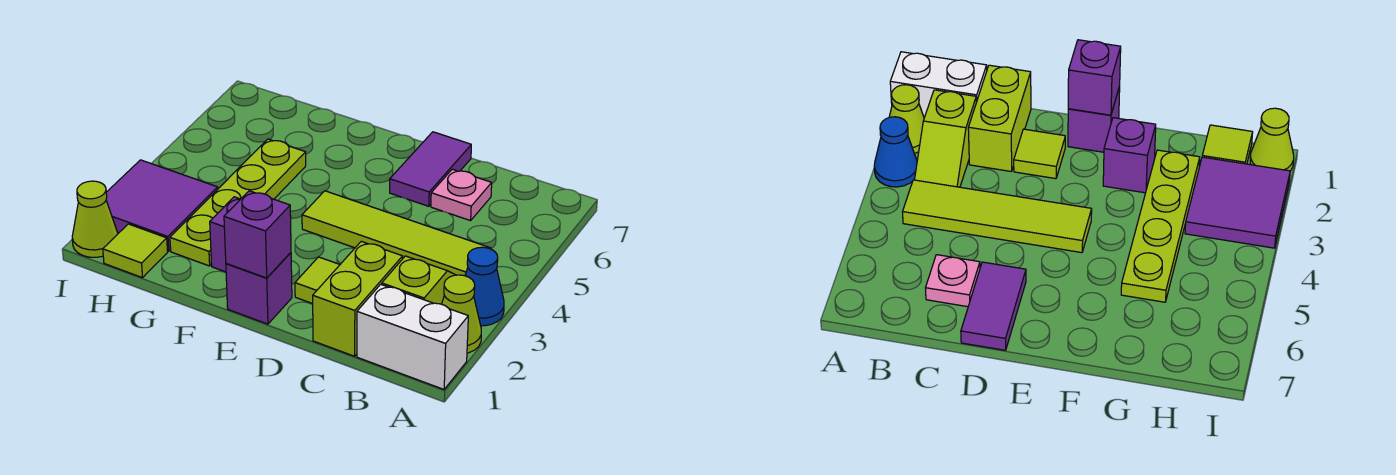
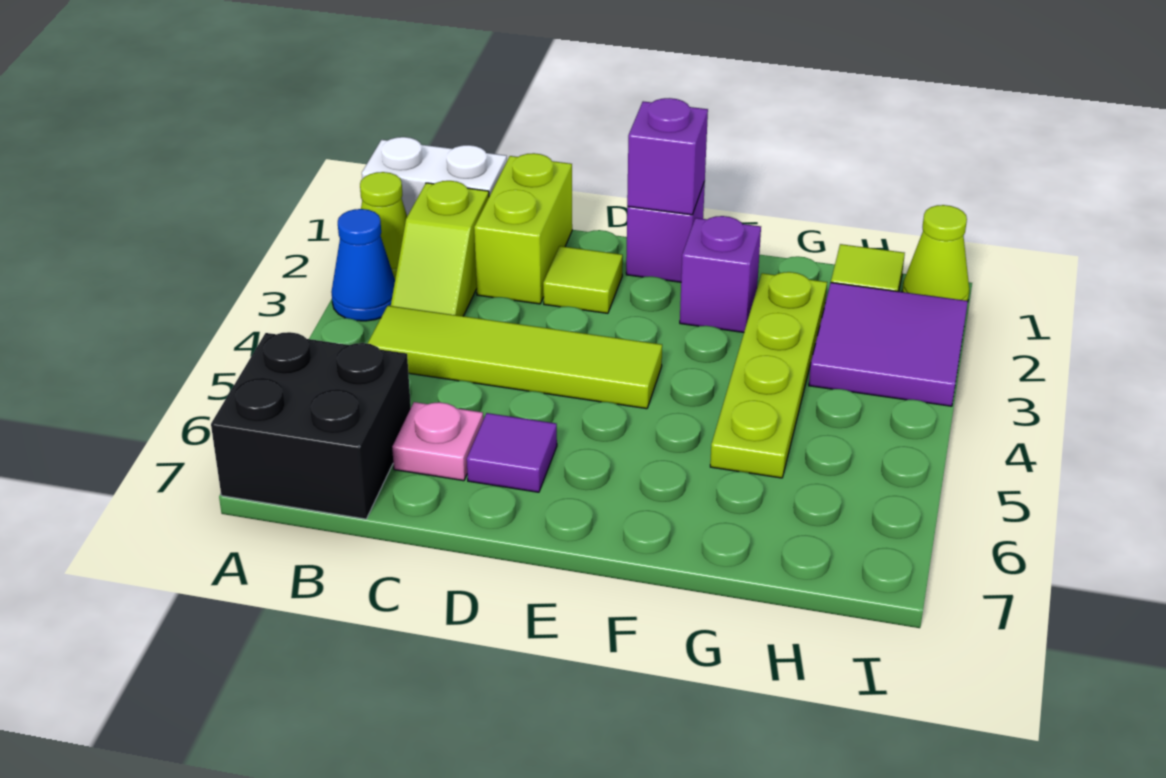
none -> black brick A6:B7 level 1
purple tile D6:D7 level 1 -> purple tile D6 level 1

